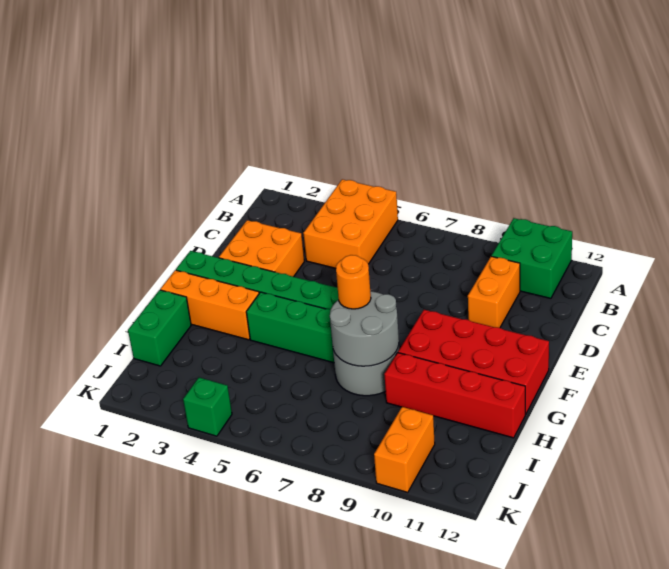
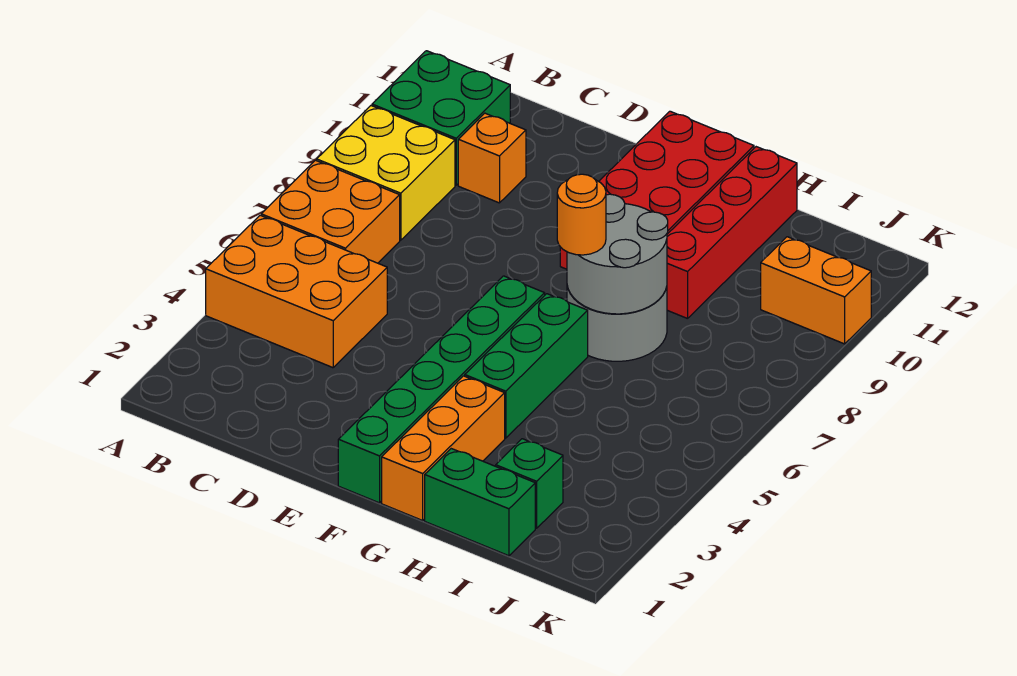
none -> yellow brick A8:B9 level 1
orange brick C10:D10 level 1 -> orange brick C10 level 1
orange brick D2:E3 level 1 -> orange brick A6:B7 level 1
green brick K4 level 1 -> green brick I2 level 1

